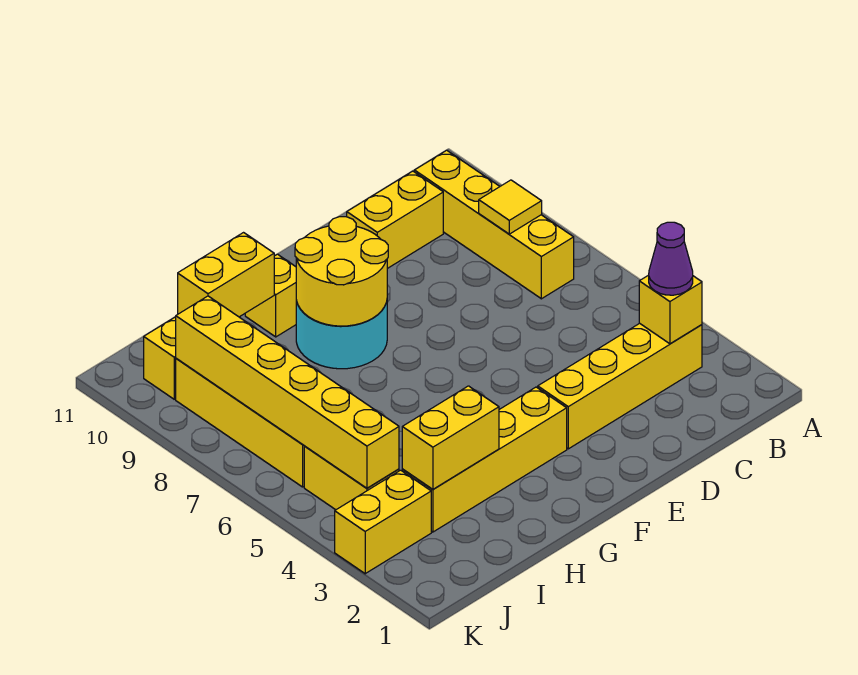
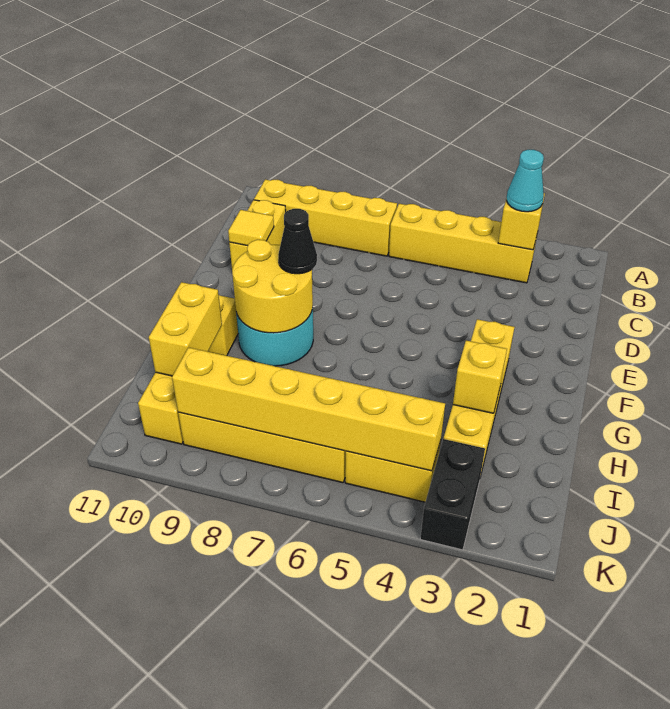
yellow brick B3:E3 level 1 -> yellow brick B3:B6 level 1
purple cone B3 level 3 -> cyan cone B3 level 3
yellow tile B8 level 2 -> yellow tile D10 level 2
none -> black cone F8 level 3
yellow brick H3:I3 level 2 -> yellow brick H3 level 2
yellow brick J3:K3 level 1 -> black brick J3:K3 level 1

